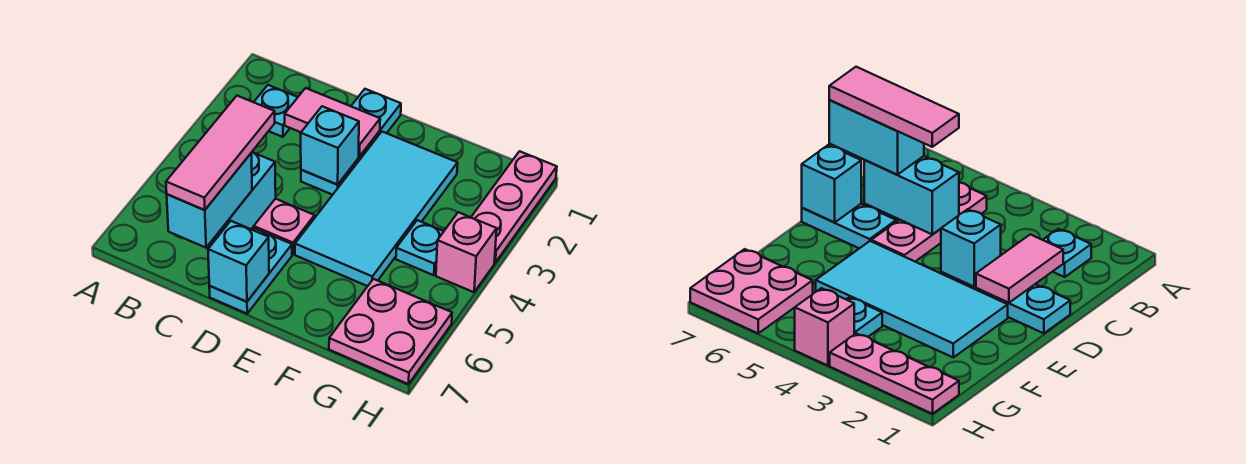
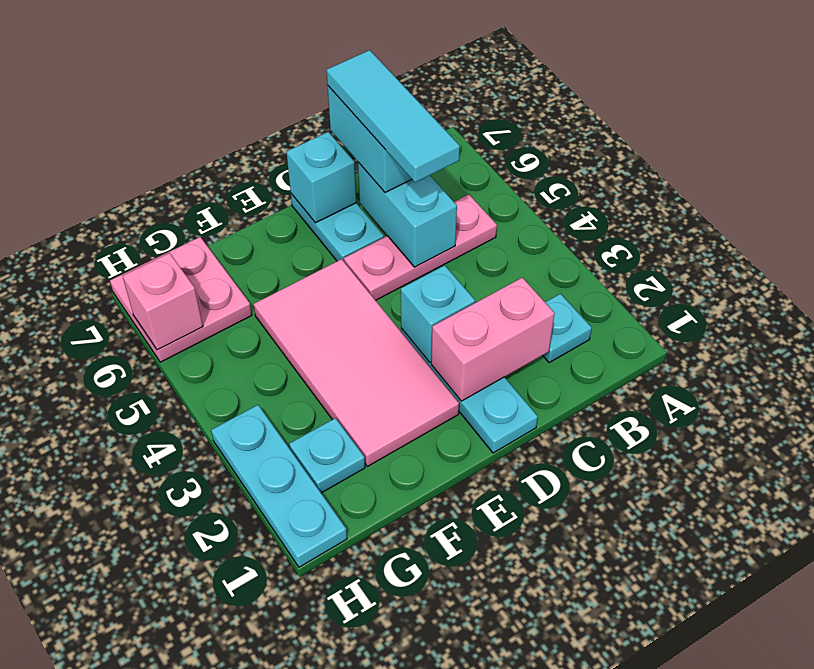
pink tile C2:D2 level 2 -> pink brick C2:D2 level 2
pink tile C5:C7 level 4 -> cyan tile C5:C7 level 4
cyan tile E2:F5 level 1 -> pink tile E2:F5 level 1
cyan plate G4 level 1 -> cyan plate G2 level 1
pink plate H1:H3 level 1 -> cyan plate H1:H3 level 1
pink brick H4 level 1 -> pink brick H6 level 2

